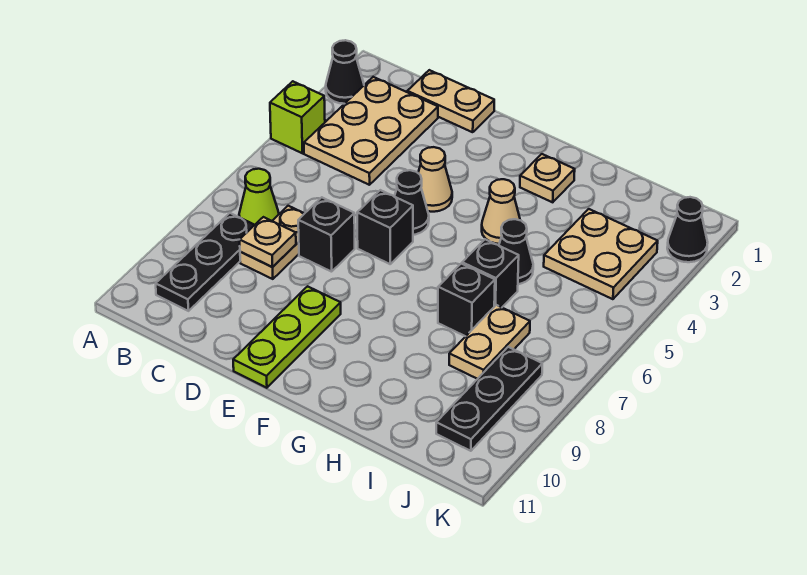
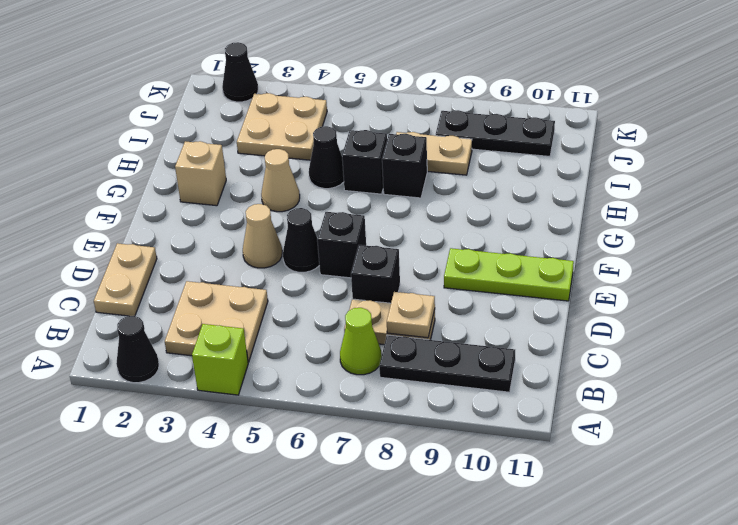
tan plate B2:C4 level 1 -> tan plate B3:C4 level 1
tan plate G2 level 1 -> tan brick G2 level 1

